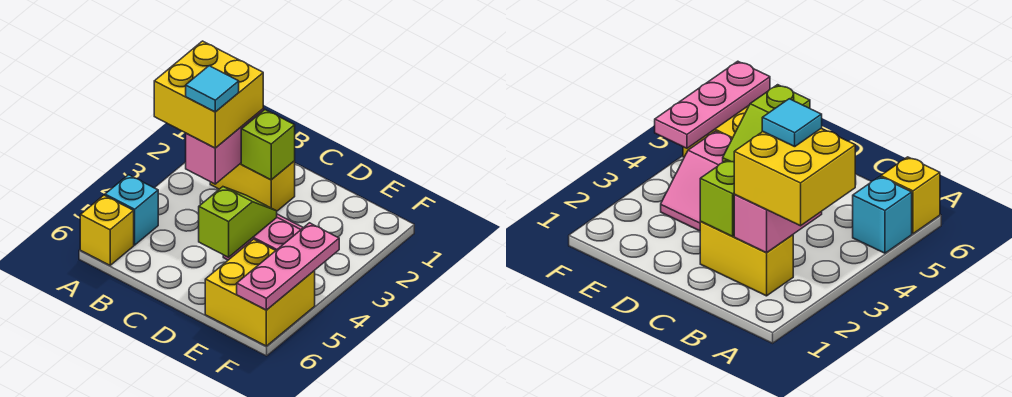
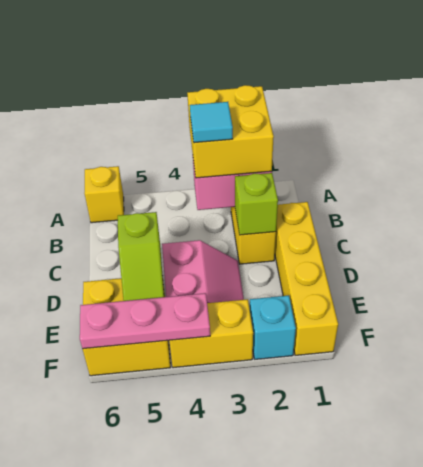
cyan brick A5 level 1 -> cyan brick F2 level 1
none -> yellow brick C1:F1 level 1
lime slope D4:D5 level 2 top 5 -> lime slope D5:E5 level 2 top D
none -> yellow brick F3:F4 level 1

